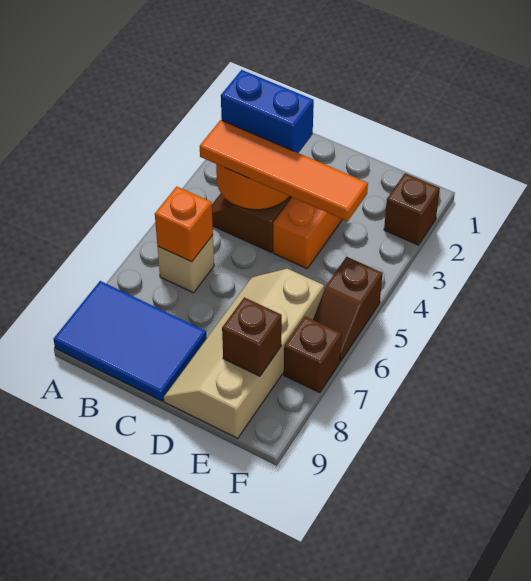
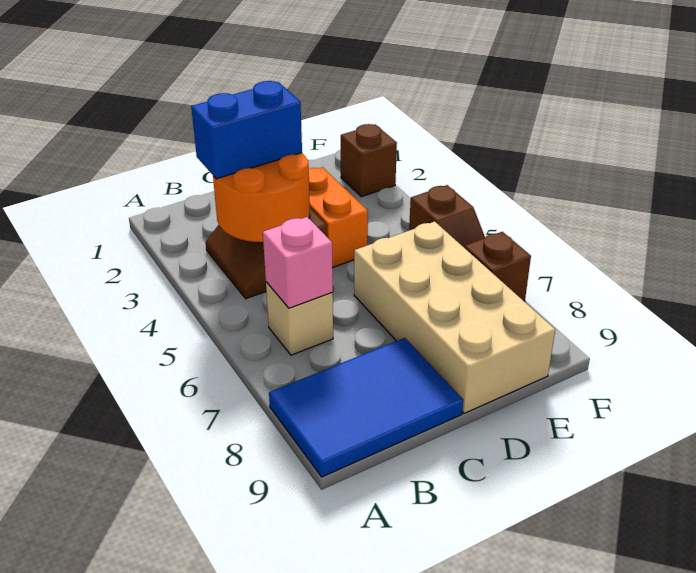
orange tile B4:E4 level 3 -> none
orange brick B6 level 2 -> pink brick B6 level 2
tan slope D6:E9 level 1 top E -> tan brick D6:E9 level 1
brown brick E8 level 2 -> none

